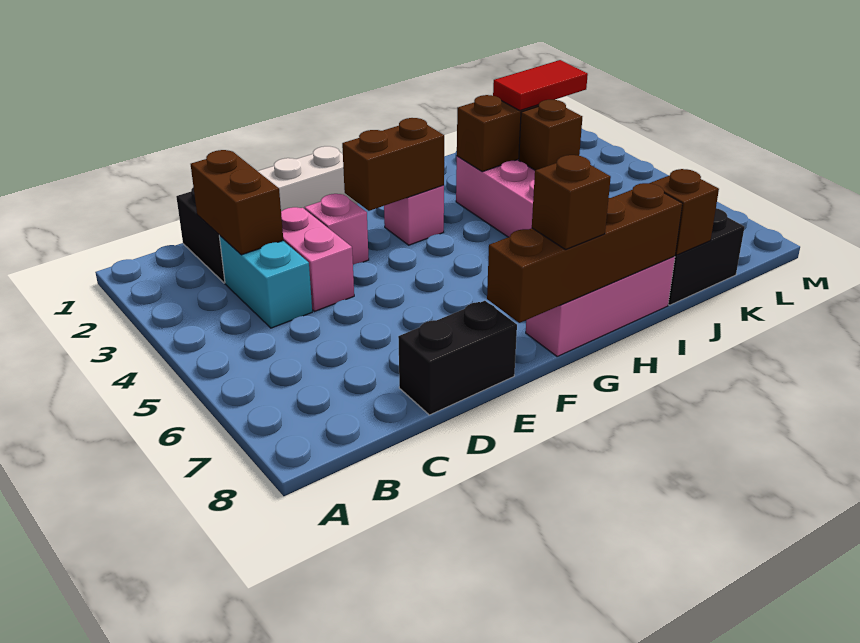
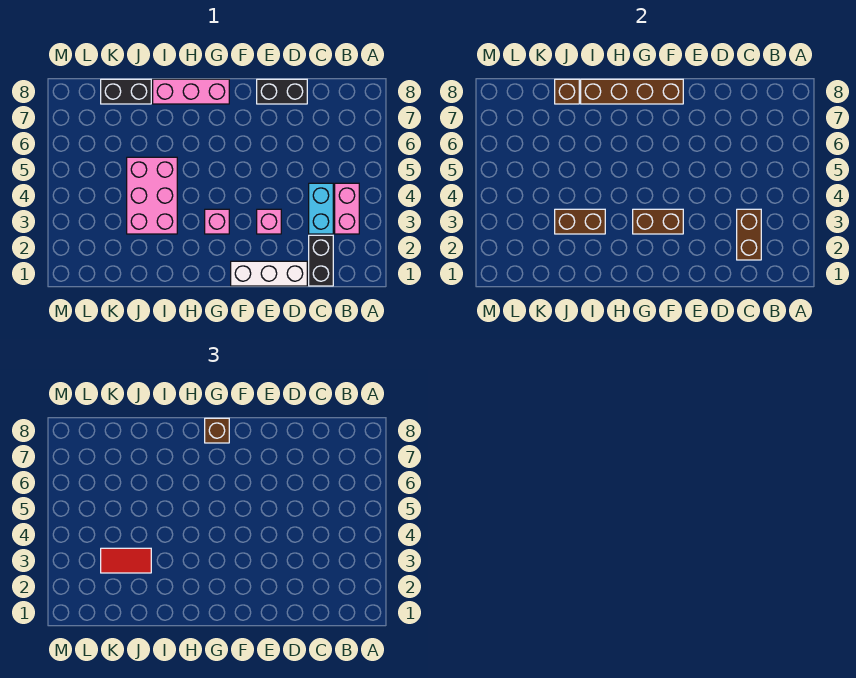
pink brick D3:D4 level 1 -> pink brick B3:B4 level 1
brown brick J4 level 2 -> none

